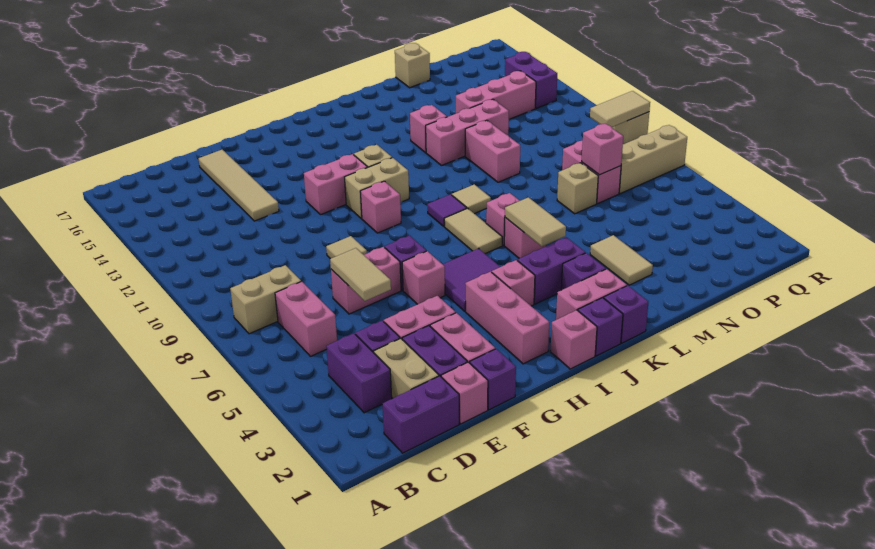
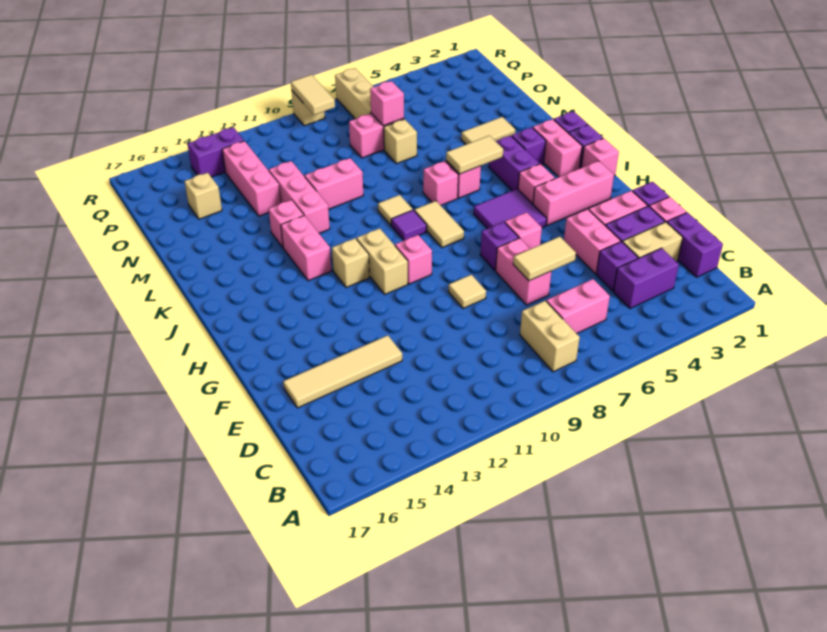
pink brick G12:H12 level 1 -> pink brick J13:K13 level 1
tan tile J7:J8 level 1 -> tan tile I8:J8 level 1
tan brick N17 level 1 -> tan brick O15 level 1

